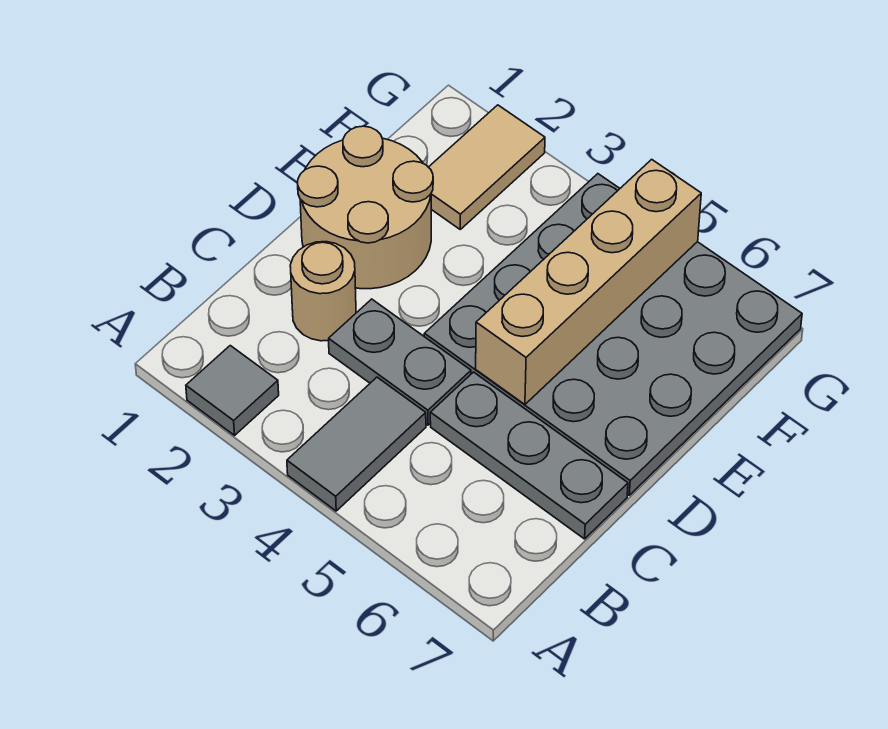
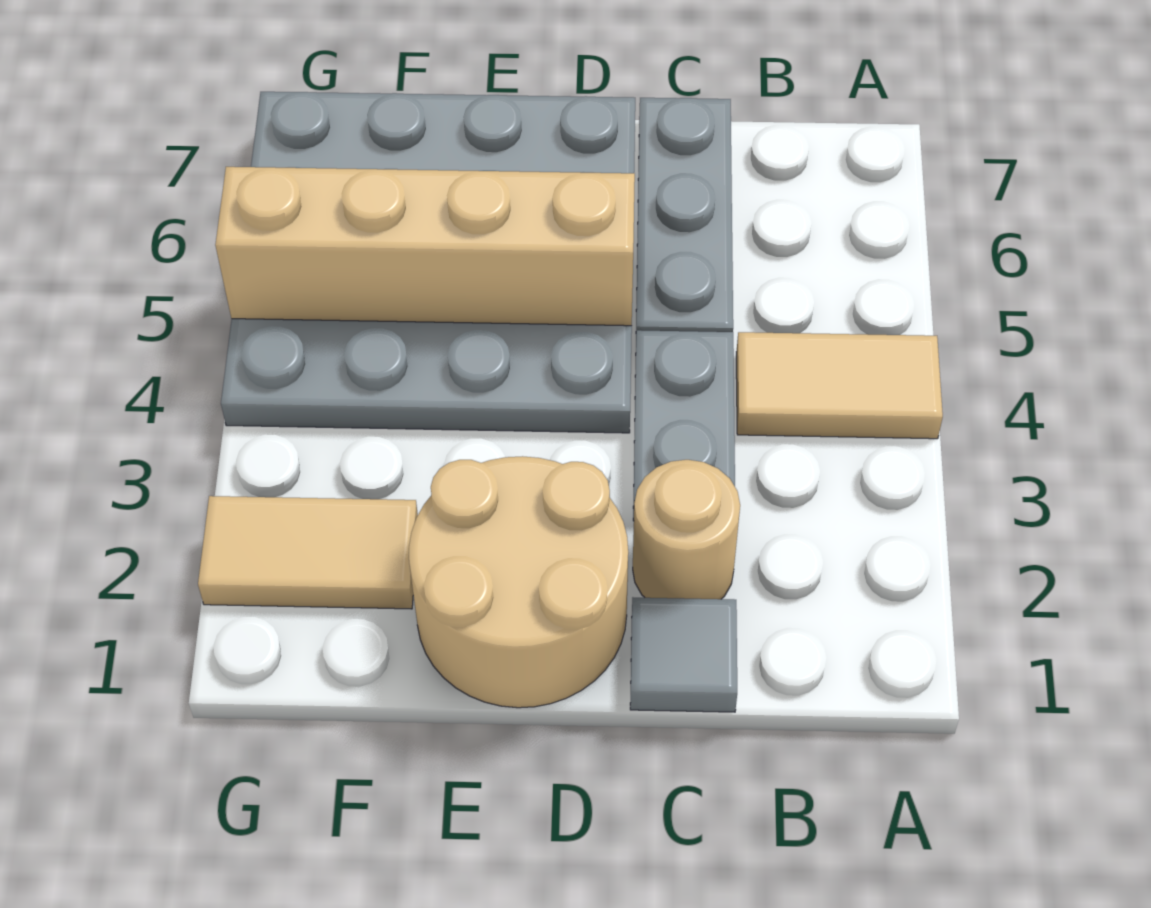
grey tile A2 level 1 -> grey tile C1 level 1
grey tile A4:B4 level 1 -> tan tile A4:B4 level 1

